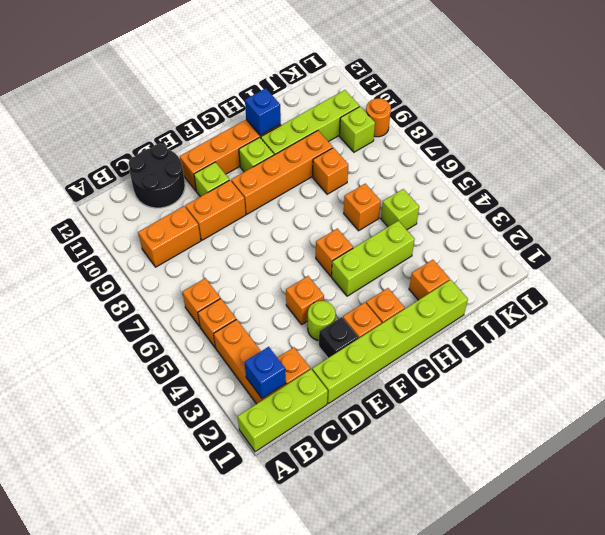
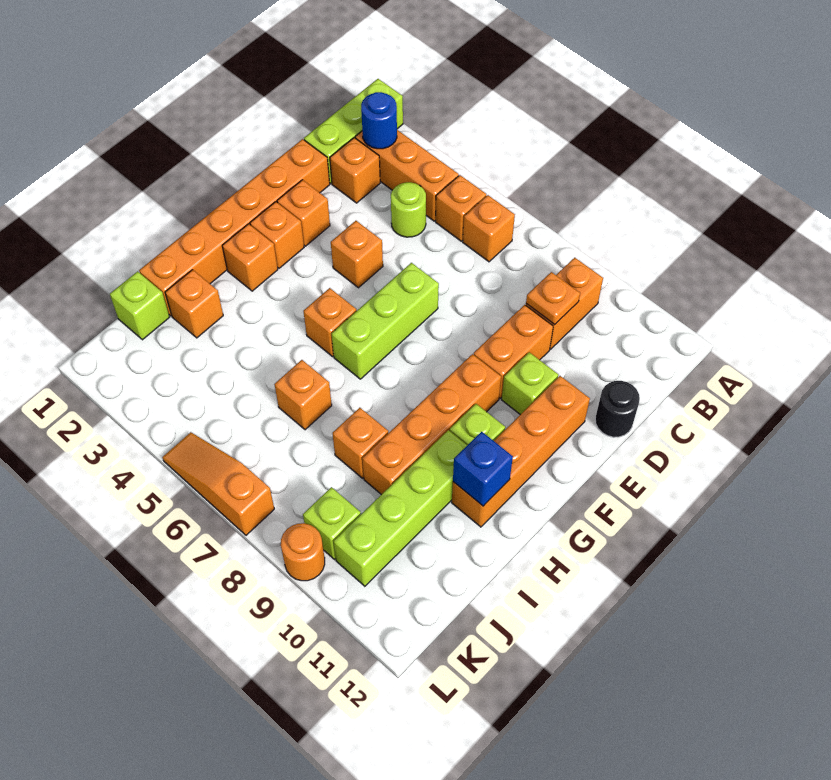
blue brick B2 level 2 -> blue round brick B2 level 2
none -> orange plate C9 level 2
black round brick C11:D12 level 1 -> black round brick D12 level 1
lime brick D1:I1 level 1 -> orange brick D1:I1 level 1
black brick E2 level 1 -> orange brick E2 level 1
lime round brick E3 level 1 -> lime round brick C4 level 1
lime brick G4:I4 level 1 -> lime brick E6:G6 level 1
lime brick J5 level 1 -> lime brick J1 level 1
none -> orange slope L5:L7 level 1 top 7

